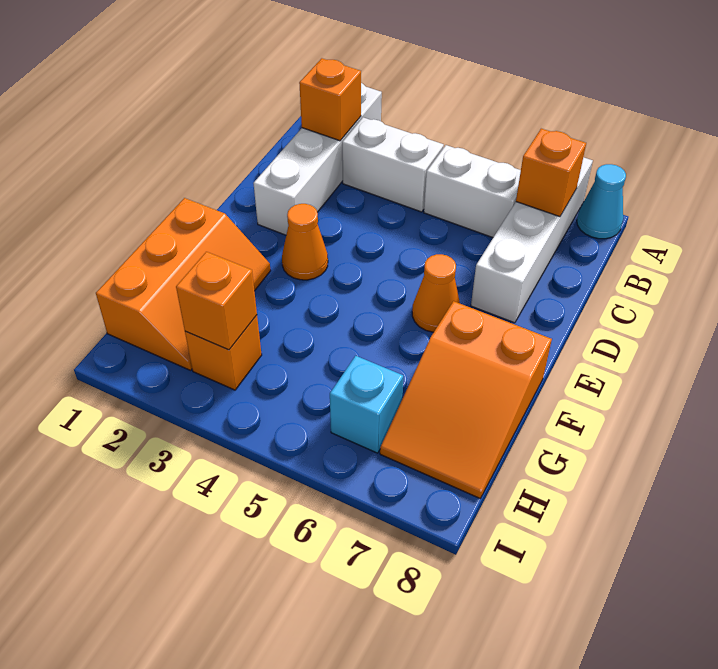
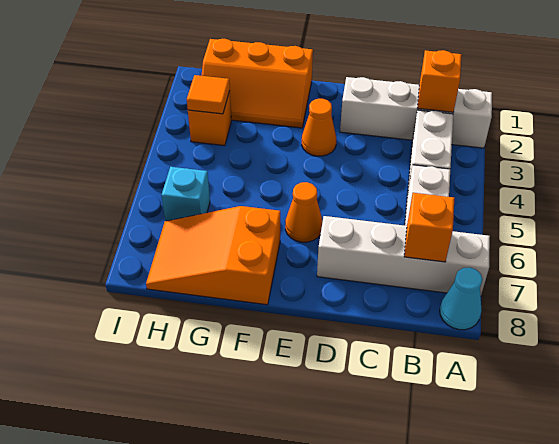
orange brick H3 level 2 -> orange tile H3 level 2

